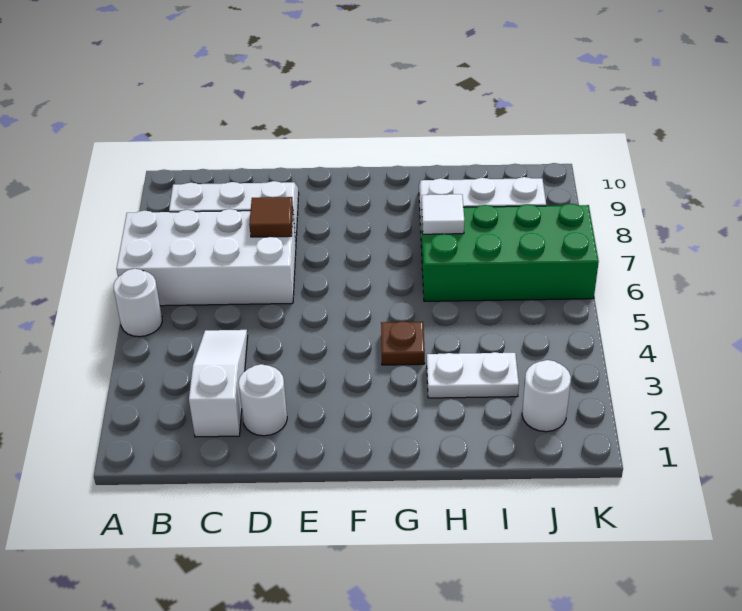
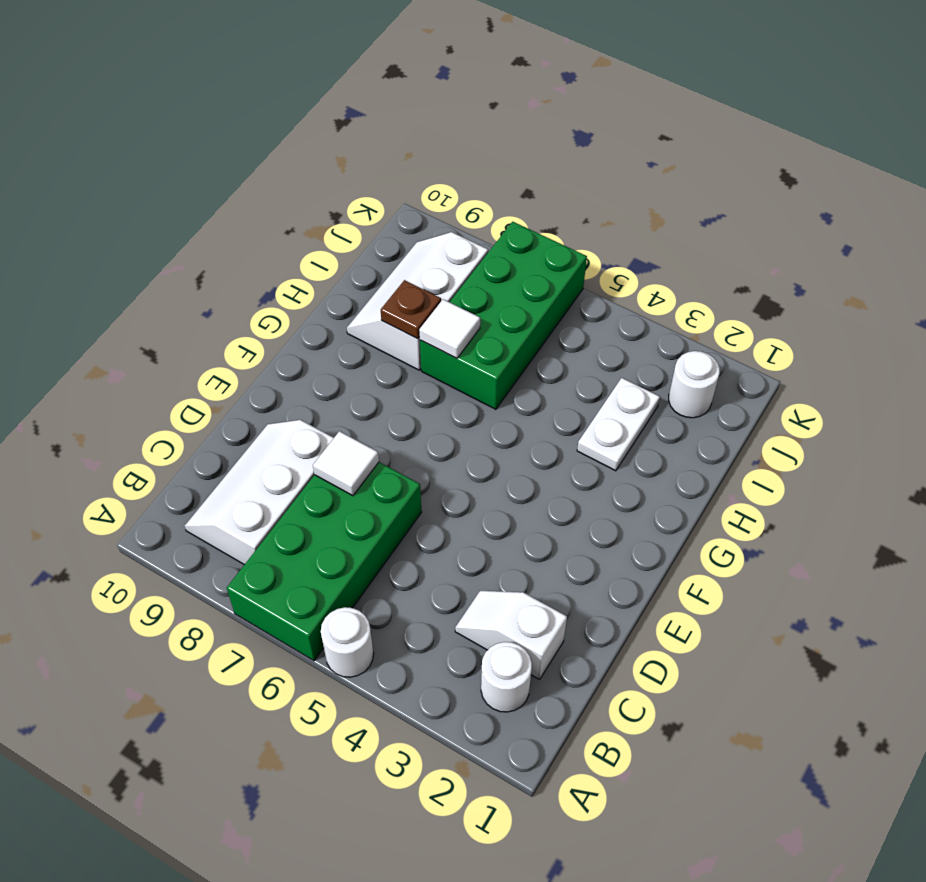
white brick A6:D7 level 1 -> green brick A6:D7 level 1
white slope C2:C4 level 1 top 2 -> white slope C2:C3 level 1 top 2
white round brick D2 level 1 -> white round brick B2 level 1
brown tile D7 level 2 -> white tile D7 level 2
brown plate G4 level 1 -> brown plate H8 level 2

